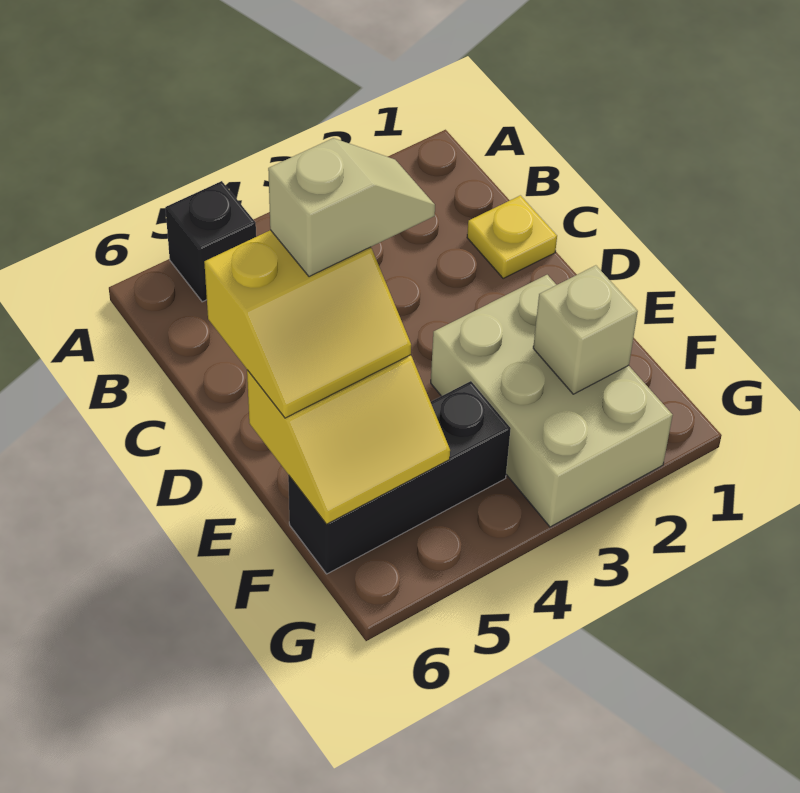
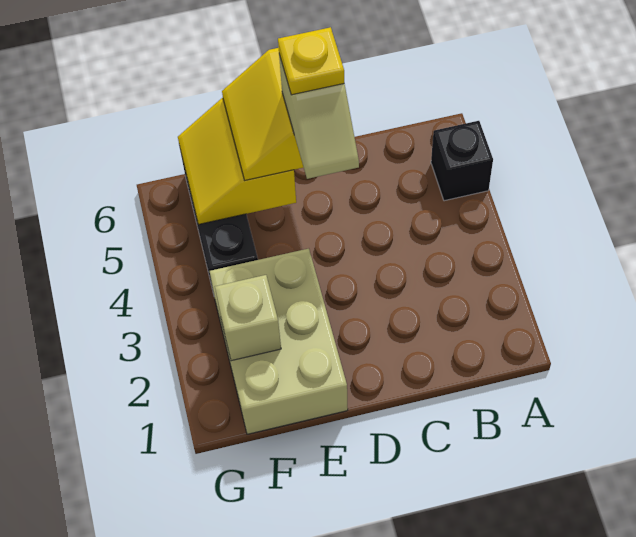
yellow plate C1 level 1 -> yellow plate D5 level 5
tan brick E2:G3 level 1 -> tan brick E1:F3 level 1

